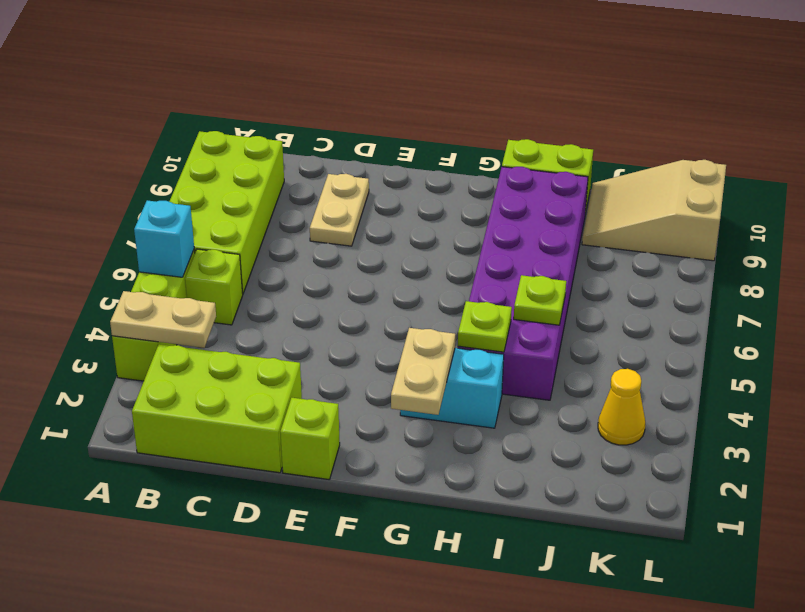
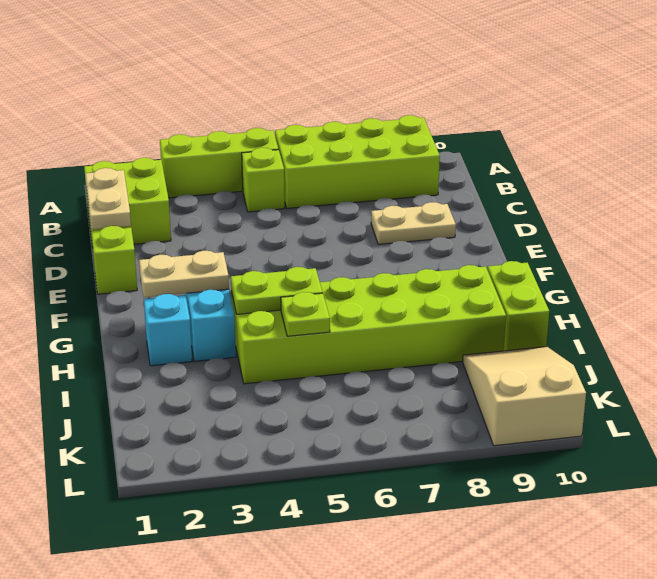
tan plate A3:B3 level 2 -> tan plate C1:D1 level 2
cyan brick A5 level 2 -> cyan brick H2 level 1
lime brick B1:D2 level 1 -> lime brick B1:C2 level 1
purple brick H4:I9 level 1 -> lime brick H4:I9 level 1
lime plate H4 level 2 -> lime plate H4:H5 level 2
yellow cone K3 level 1 -> none

